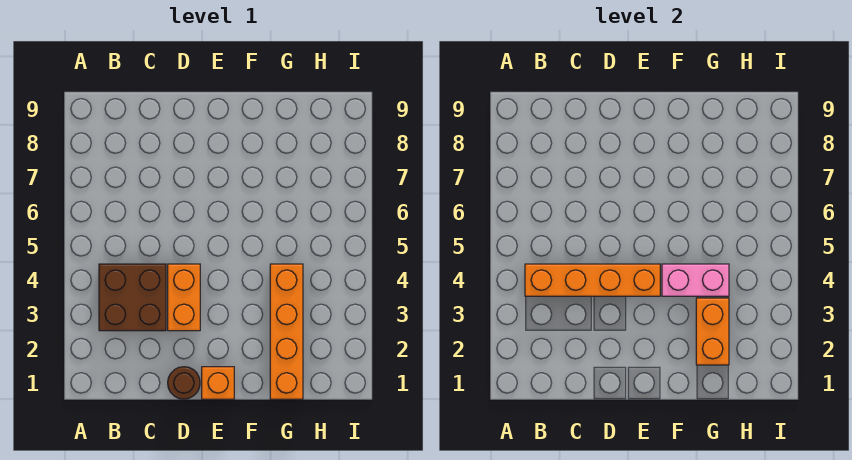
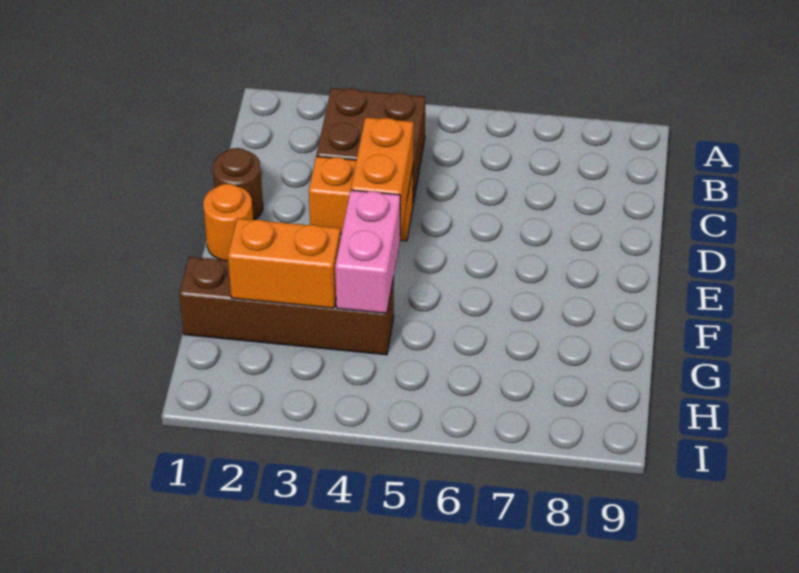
orange brick B4:E4 level 2 -> orange brick D4:E4 level 2
orange brick E1 level 1 -> orange round brick E1 level 1
orange brick G1:G4 level 1 -> brown brick G1:G4 level 1

